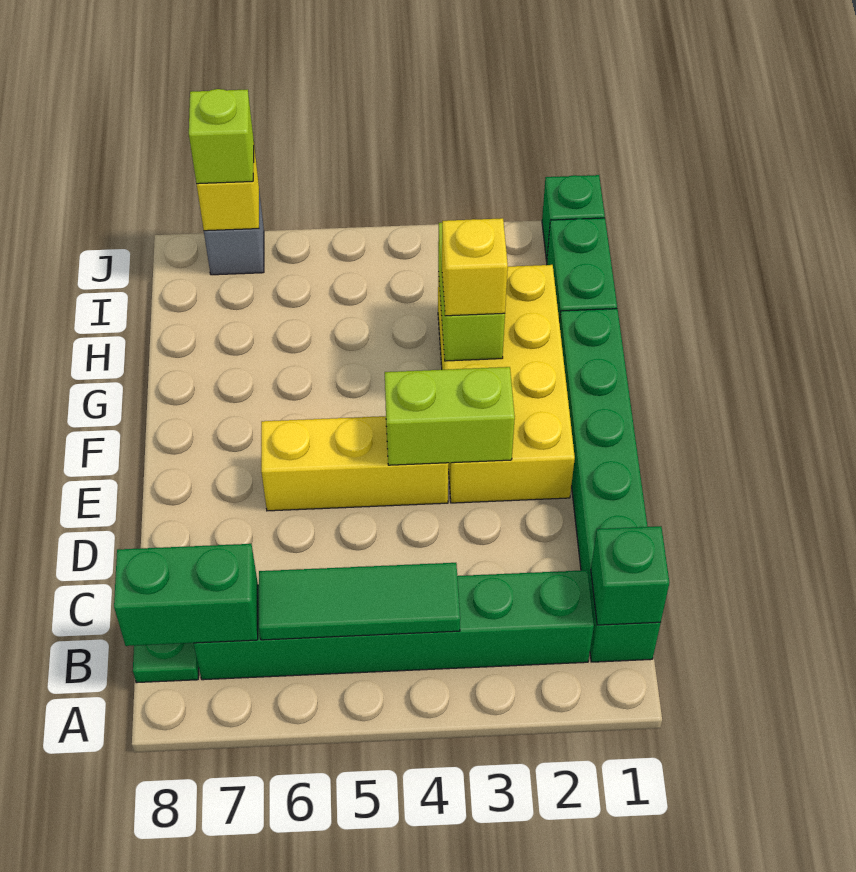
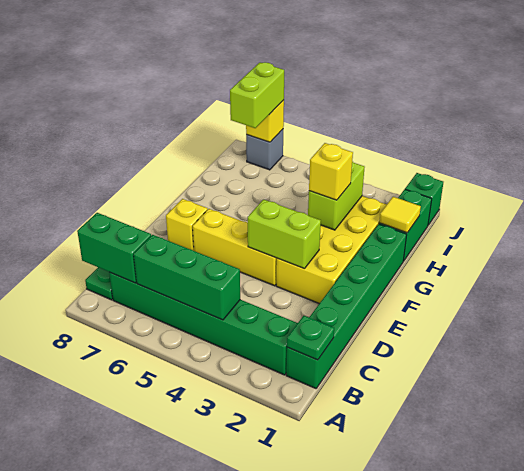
green brick B1 level 2 -> green plate B1 level 2
green tile B4:B6 level 2 -> green brick B4:B6 level 2
none -> yellow brick E7 level 1
none -> yellow tile H1 level 2
lime brick J7 level 3 -> lime brick I7:J7 level 3

